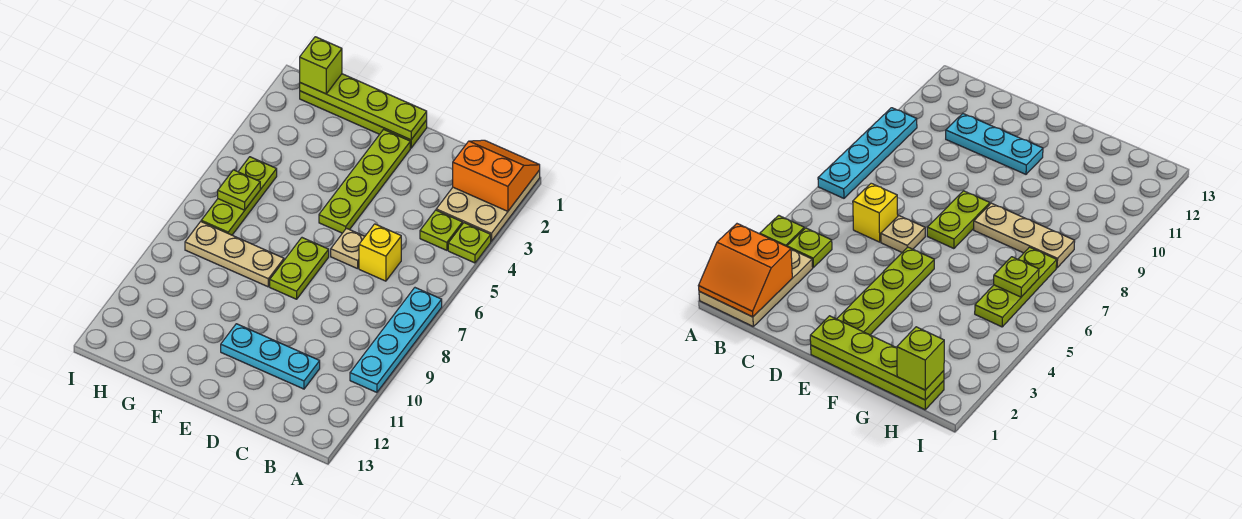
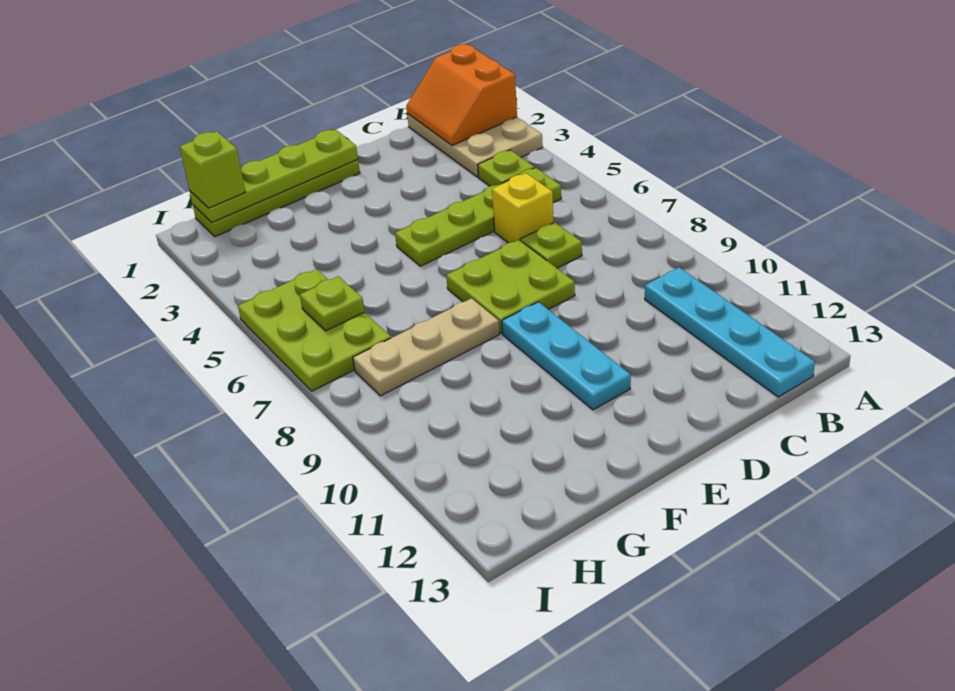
orange slope A1:B2 level 2 top 2 -> orange slope A1:B2 level 2 top A
lime plate A4 level 1 -> lime plate C7 level 1
cyan plate A7:A10 level 1 -> cyan plate B10:B13 level 1
cyan plate C11:E11 level 1 -> cyan plate E9:E11 level 1
tan plate D6 level 1 -> none
lime plate E2:E5 level 1 -> lime plate B5:E5 level 1
lime plate E7:E8 level 1 -> lime plate D7:E8 level 1
lime plate H5:H7 level 1 -> lime plate H5:I7 level 1

